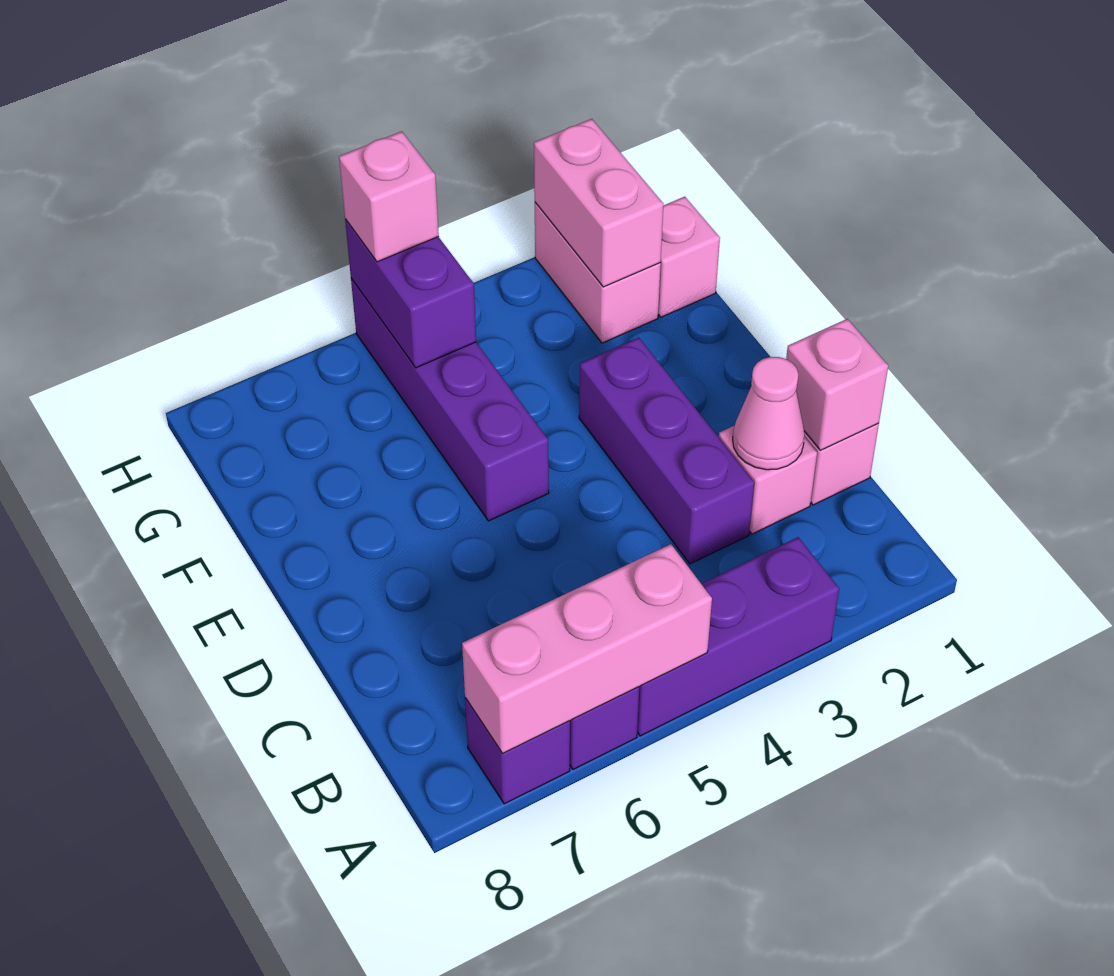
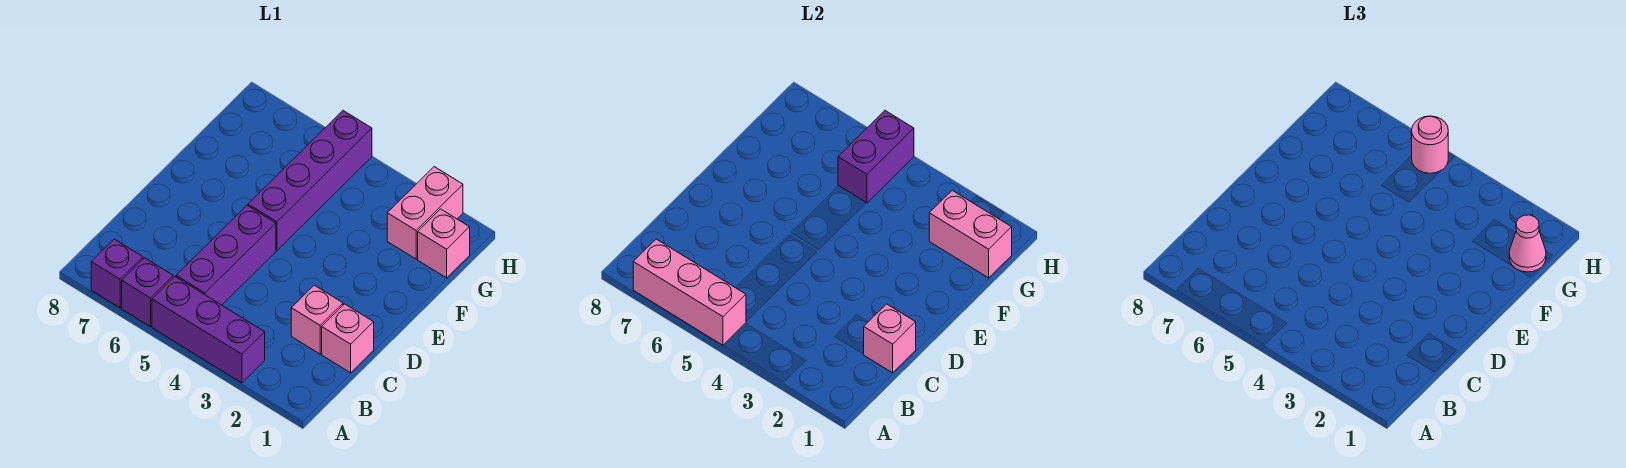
pink cone C2 level 2 -> pink cone G1 level 3
purple brick C3:E3 level 1 -> purple brick B5:D5 level 1
pink brick G2:H2 level 2 -> pink brick G1:G2 level 2
pink brick H5 level 3 -> pink round brick H5 level 3

